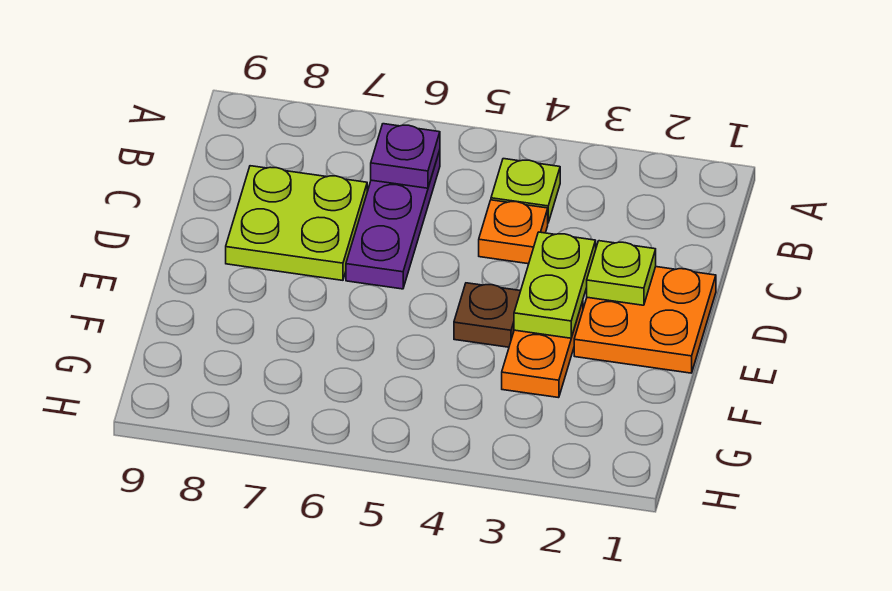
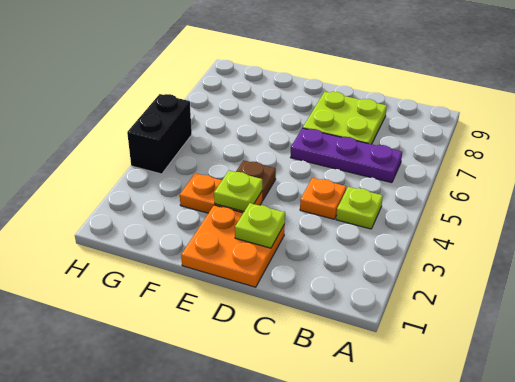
purple plate B6 level 2 -> none
lime plate D3:E3 level 2 -> lime plate E3 level 2
none -> black brick H4:H5 level 1

